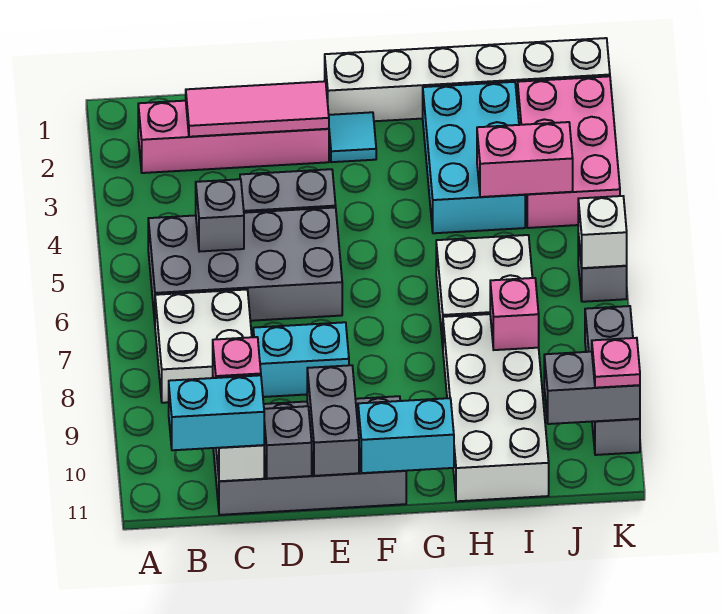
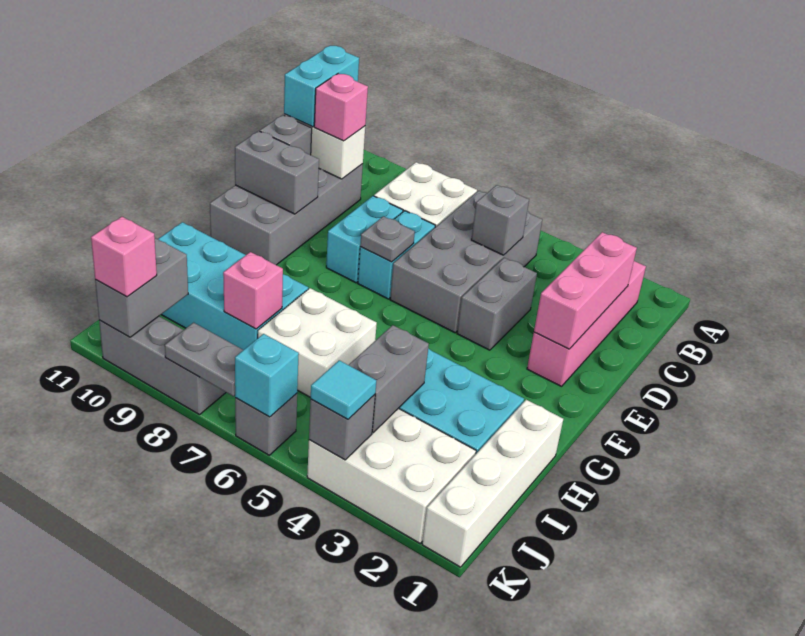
pink tile C2:E2 level 2 -> pink brick C2:E2 level 2
none -> grey plate E7 level 2
white brick F1:K1 level 1 -> white brick H1:K1 level 1
cyan tile F2 level 1 -> cyan tile K4 level 3
cyan brick F11:G11 level 2 -> cyan brick D7:E7 level 1
white brick H8:I11 level 1 -> cyan brick H8:I11 level 1
pink brick I4:J4 level 2 -> grey brick I4:J4 level 2
pink brick J2:K4 level 1 -> white brick J2:K4 level 1
none -> grey brick K4 level 2
white brick K6 level 2 -> cyan brick K6 level 2
none -> grey plate K7:K8 level 2
pink plate K10 level 3 -> pink brick K10 level 3

